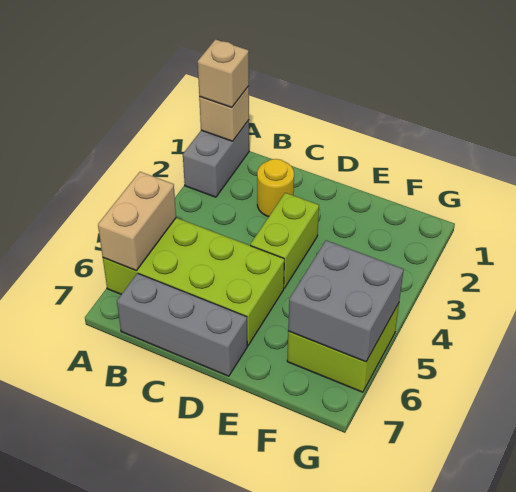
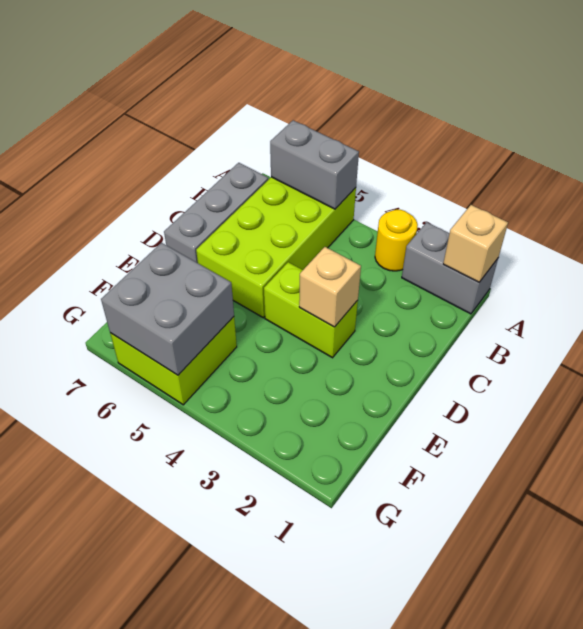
tan brick A1 level 3 -> tan brick D3 level 2
tan brick A5:A6 level 2 -> grey brick A5:A6 level 2
yellow round brick C2 level 1 -> yellow round brick A3 level 1

